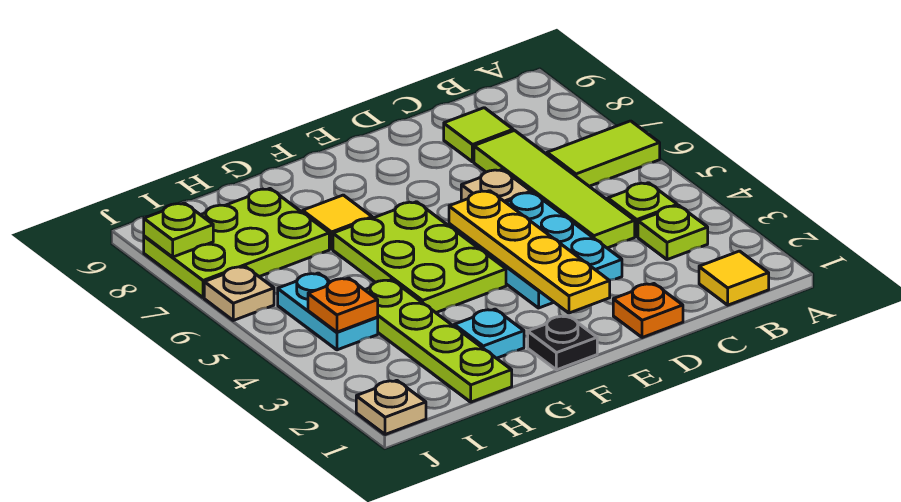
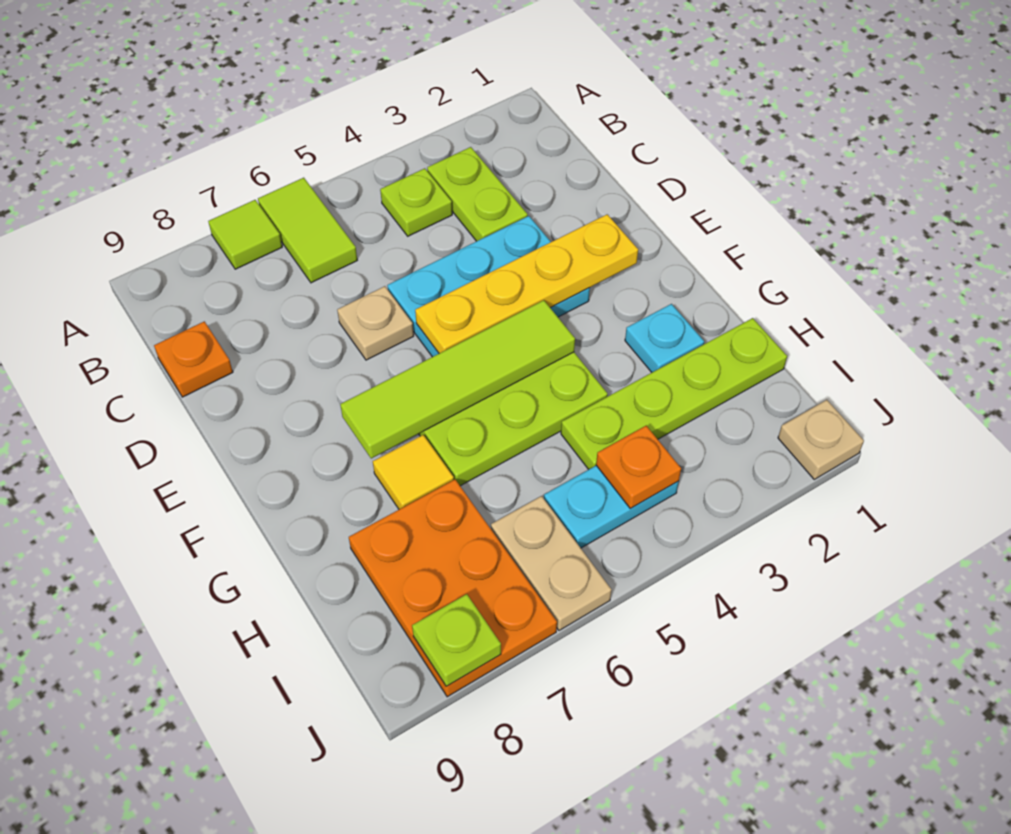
yellow tile B1 level 1 -> none
lime plate B3 level 1 -> lime plate B3:C3 level 1
lime tile C4:C7 level 1 -> lime tile F4:F7 level 2
lime tile C8 level 1 -> lime tile A7 level 1
orange plate D1 level 1 -> orange plate C9 level 1
black plate F1 level 1 -> none
lime plate H7:J8 level 1 -> orange plate H7:J8 level 1
tan plate J6 level 1 -> tan plate I6:J6 level 1

